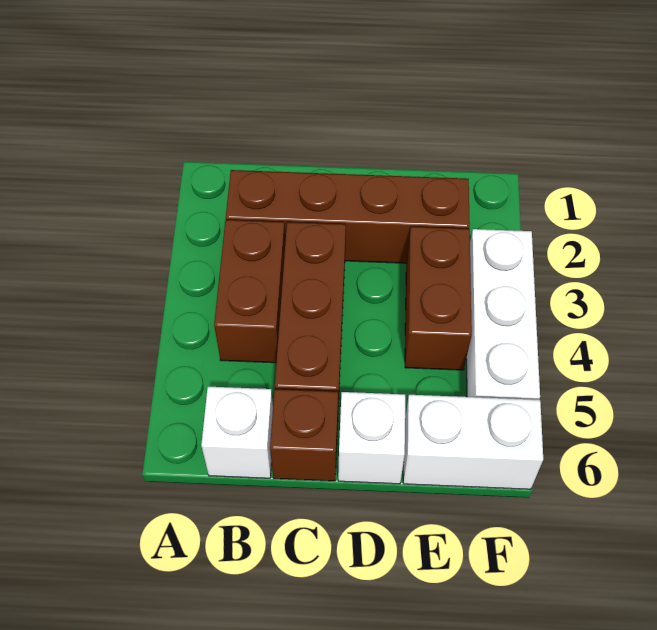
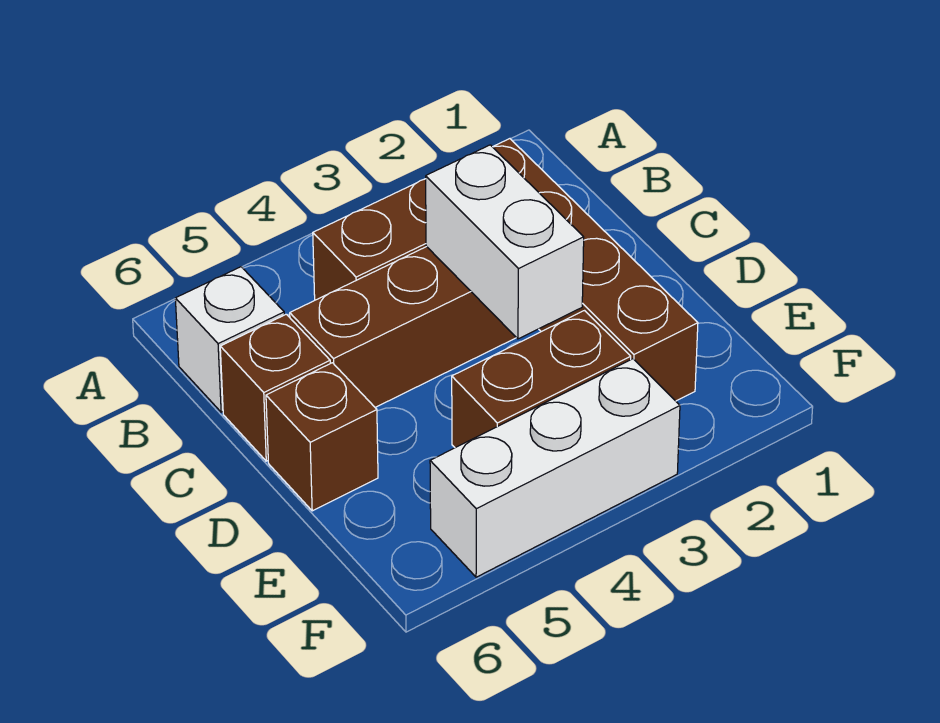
white brick D6 level 1 -> brown brick D6 level 1
white brick E6:F6 level 1 -> white brick C3:D3 level 2

